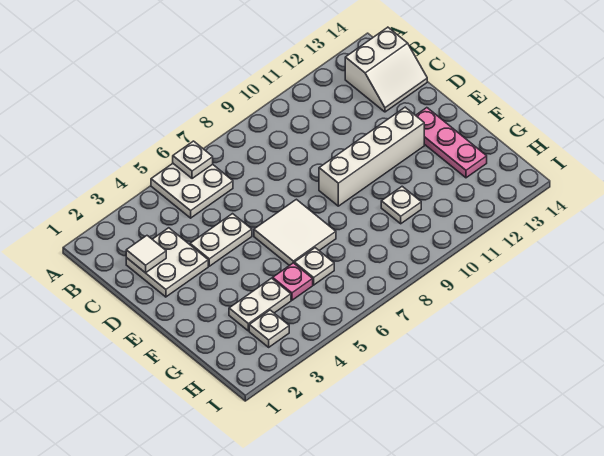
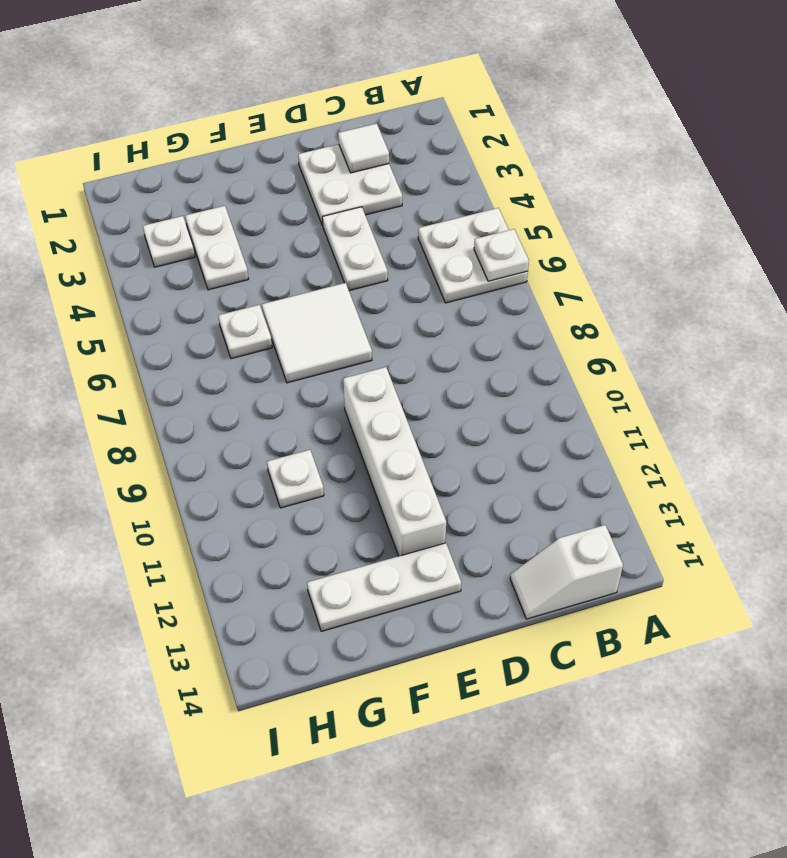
white slope B13:C14 level 1 top B -> white slope B14:C14 level 1 top B
pink plate E13:G13 level 1 -> white plate E13:G13 level 1
pink plate G5 level 1 -> none

